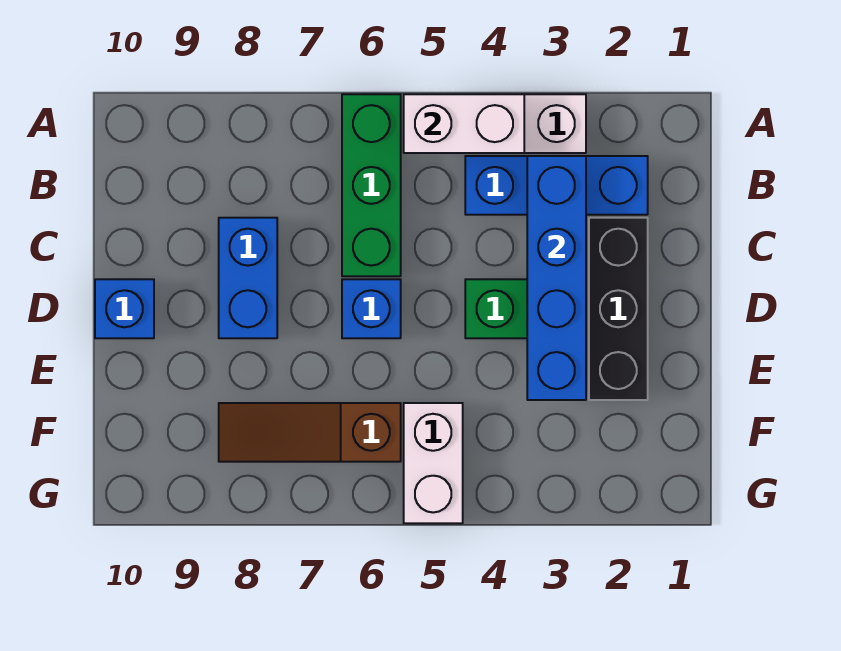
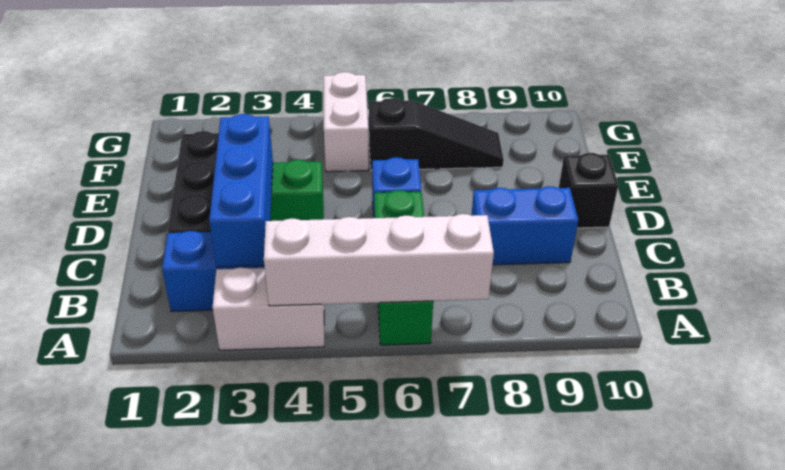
white brick A4:A5 level 2 -> white brick A4:A7 level 2
blue brick B3:E3 level 2 -> blue brick B3:D3 level 2
blue brick C8:D8 level 1 -> blue brick C8:C9 level 1
blue brick D10 level 1 -> black brick D10 level 1
brown slope F6:F8 level 1 top 6 -> black slope F6:F8 level 1 top 6

